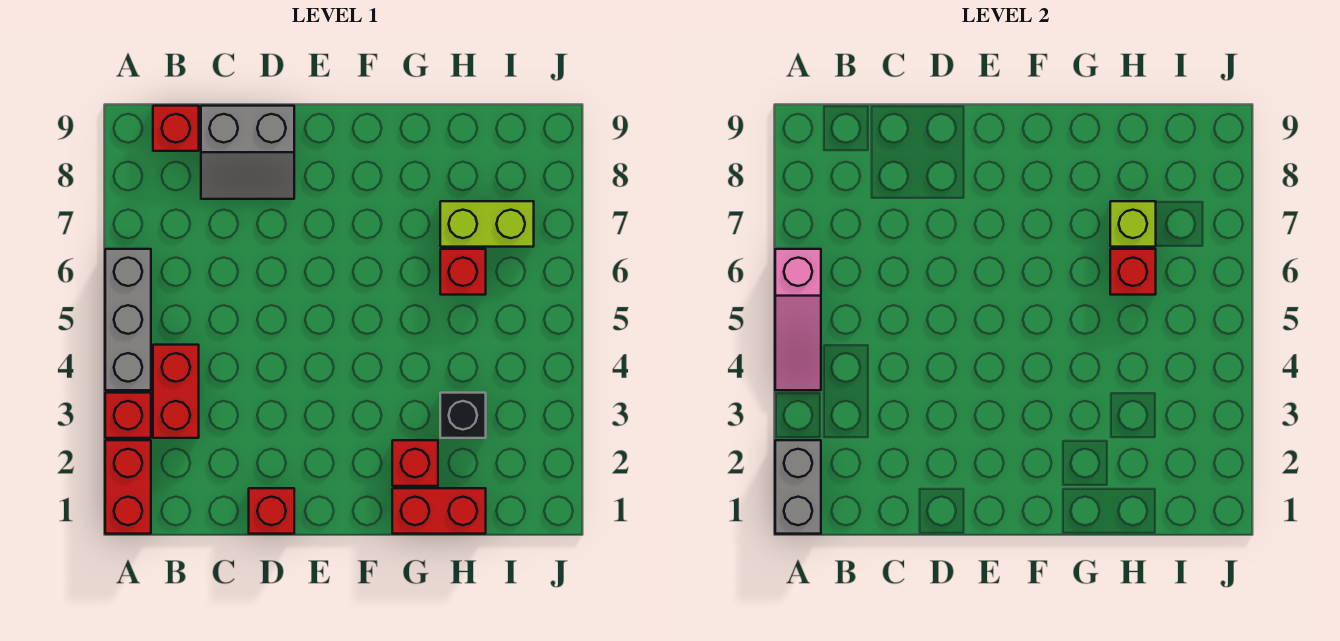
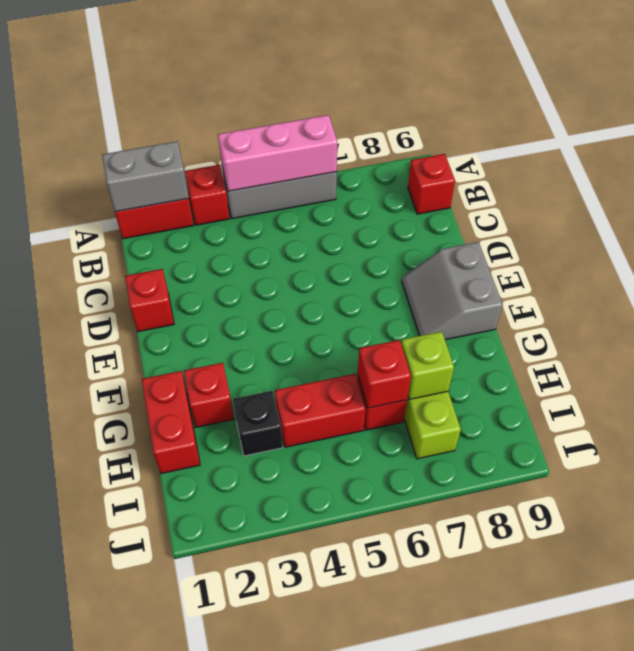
pink slope A4:A6 level 2 top 6 -> pink brick A4:A6 level 2
red brick B3:B4 level 1 -> red brick H4:H5 level 1
grey slope C8:D9 level 1 top 9 -> grey slope E8:F9 level 1 top 9

